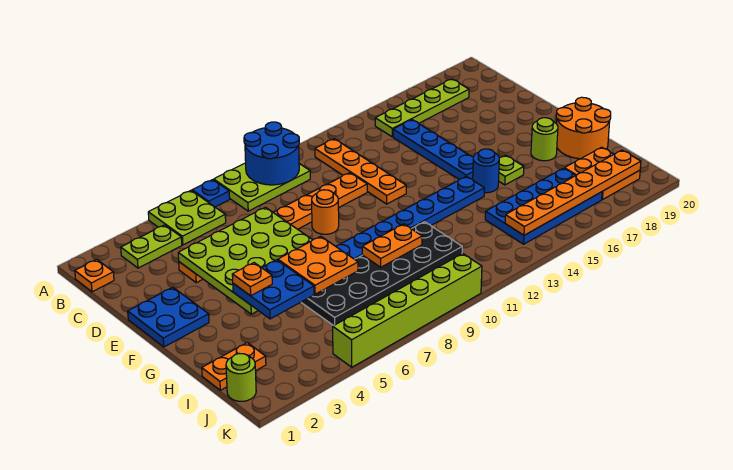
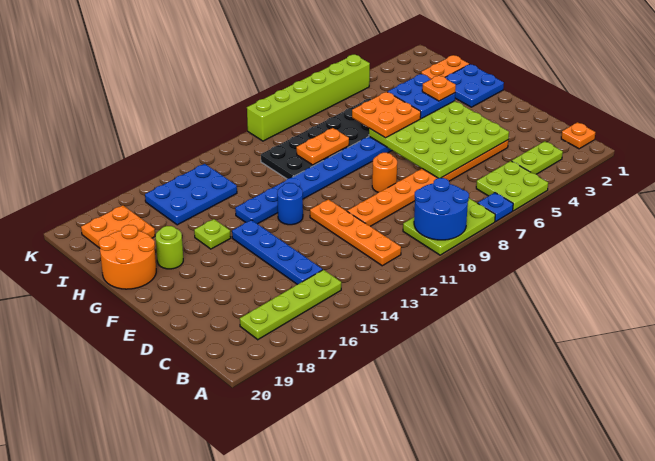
blue plate E1:F2 level 1 -> blue plate G1:H2 level 1
blue round brick G15 level 1 -> blue round brick F13 level 1
blue plate I14:J17 level 1 -> blue plate I14:J16 level 1
lime round brick J1 level 1 -> none
orange plate J14:J19 level 2 -> none

